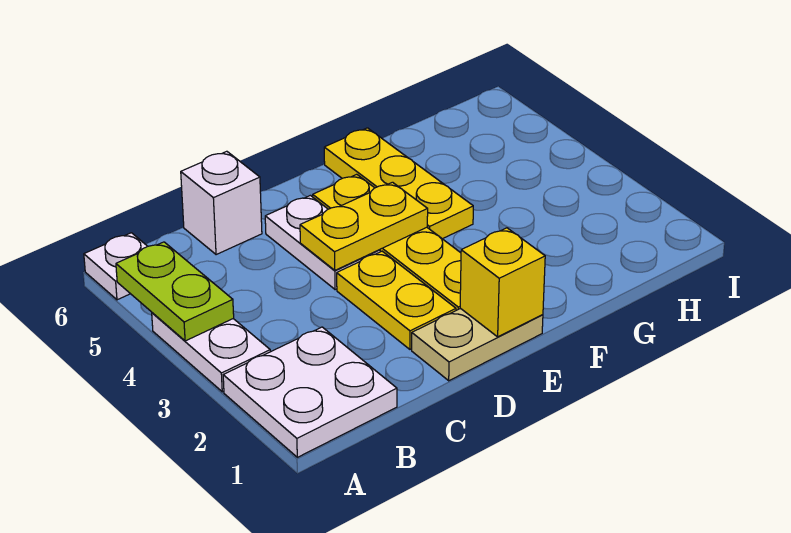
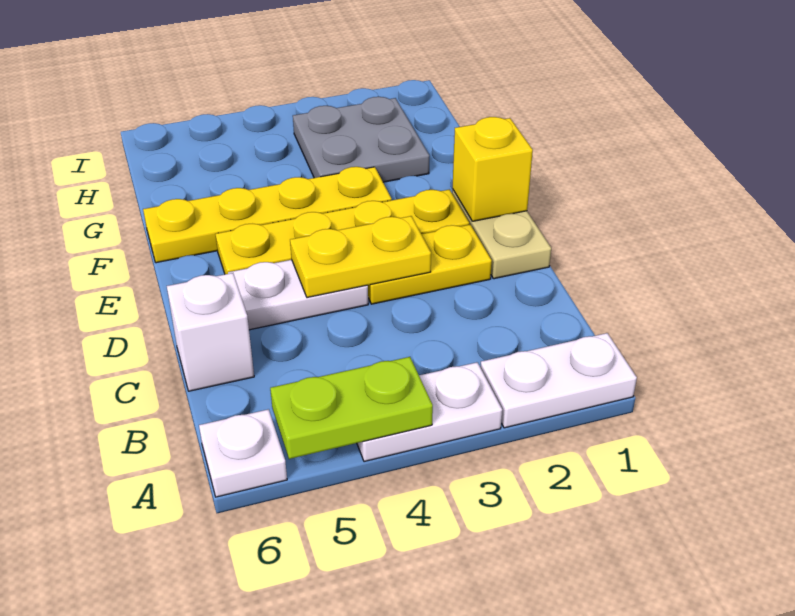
white plate A1:B2 level 1 -> white plate A1:A2 level 1
yellow plate D4:E4 level 2 -> yellow plate D3:D4 level 2
yellow plate F4:F6 level 1 -> yellow plate F3:F6 level 1
none -> grey plate G2:H3 level 1

